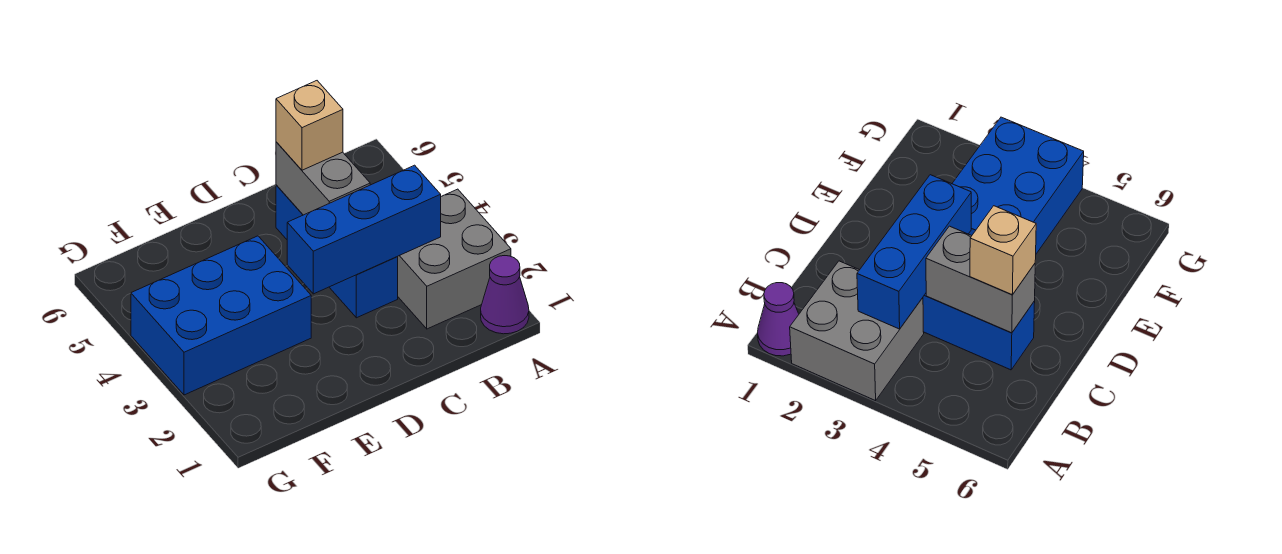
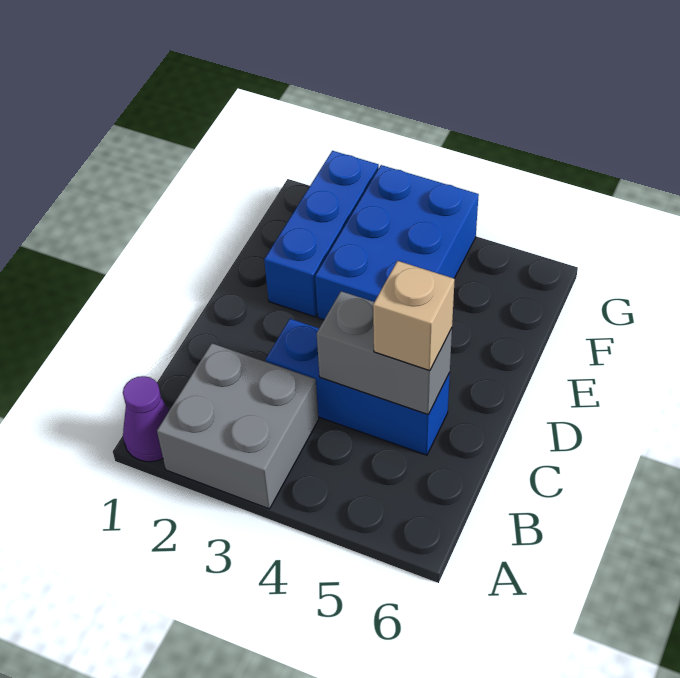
blue brick B3:D3 level 2 -> blue brick E2:G2 level 1

